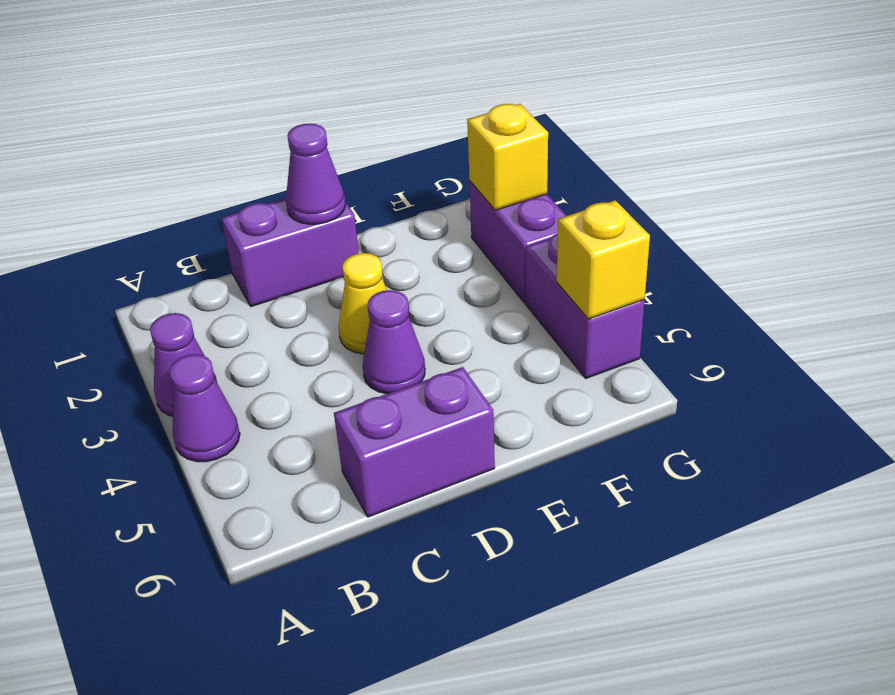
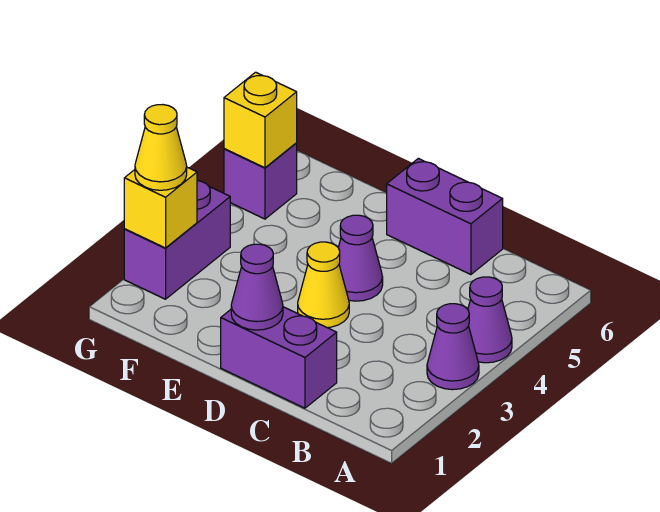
none -> yellow cone G2 level 3
purple brick G4:G5 level 1 -> purple brick G5 level 1

